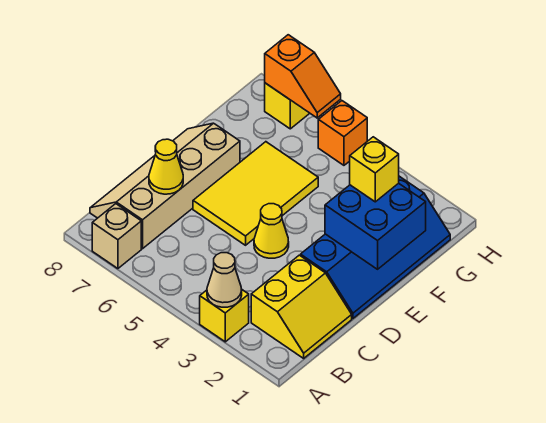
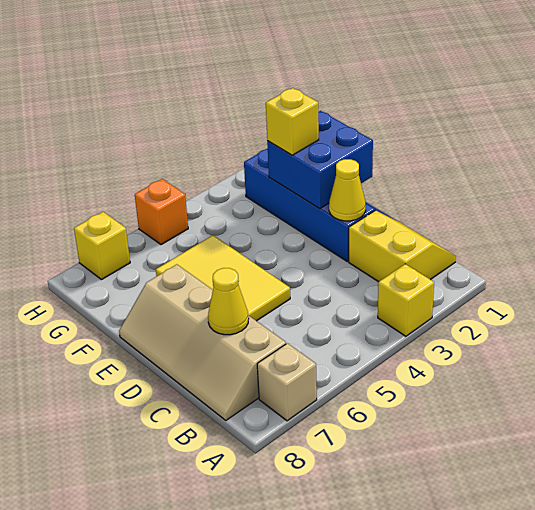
tan cone A3 level 2 -> none
yellow cone D4 level 1 -> yellow cone D2 level 2
orange slope H6:H7 level 2 top 7 -> none

